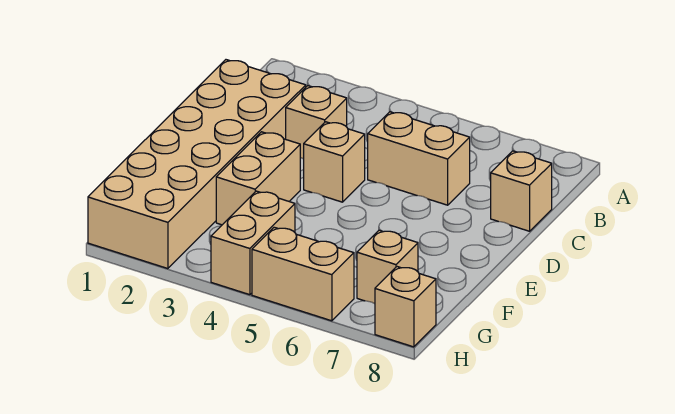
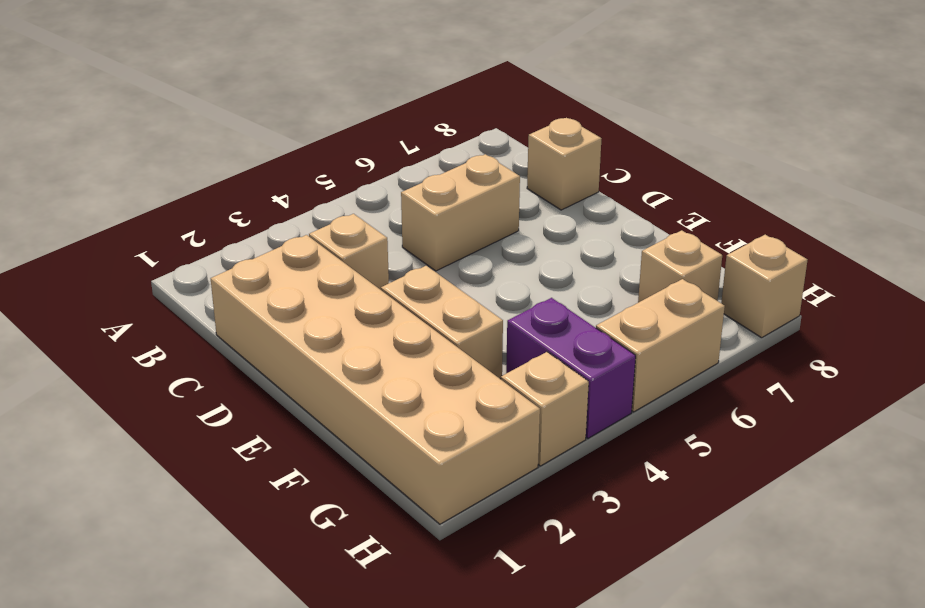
tan brick D4 level 1 -> tan brick H3 level 1
tan brick G4:H4 level 1 -> purple brick G4:H4 level 1

